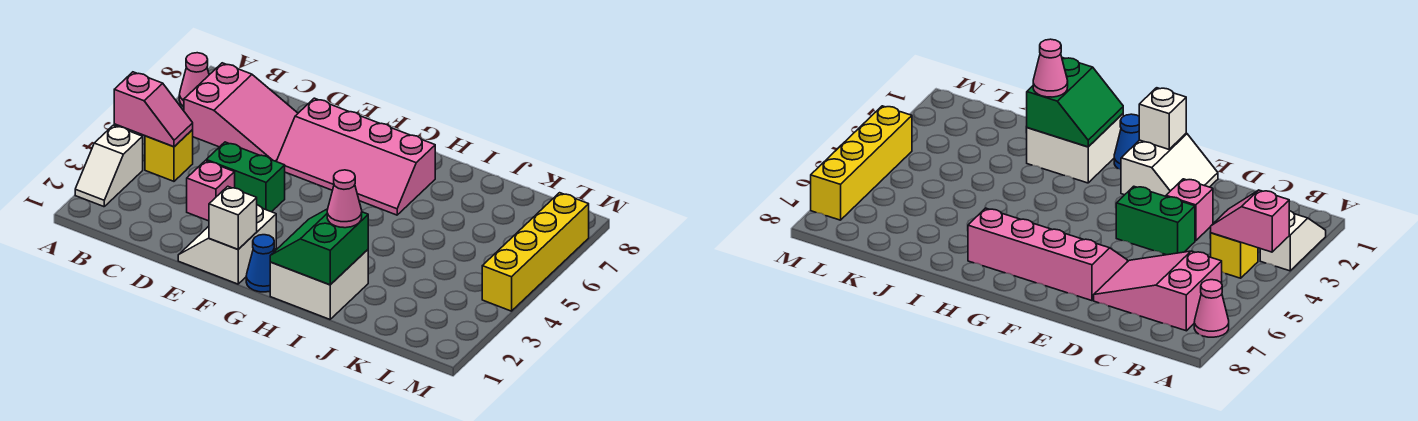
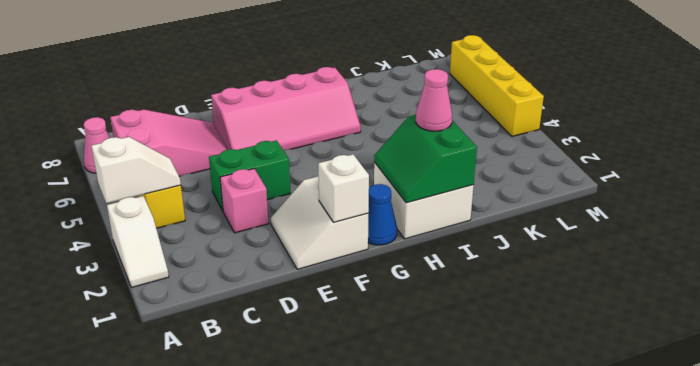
pink slope A4:B4 level 2 top A -> white slope A4:B4 level 2 top A

